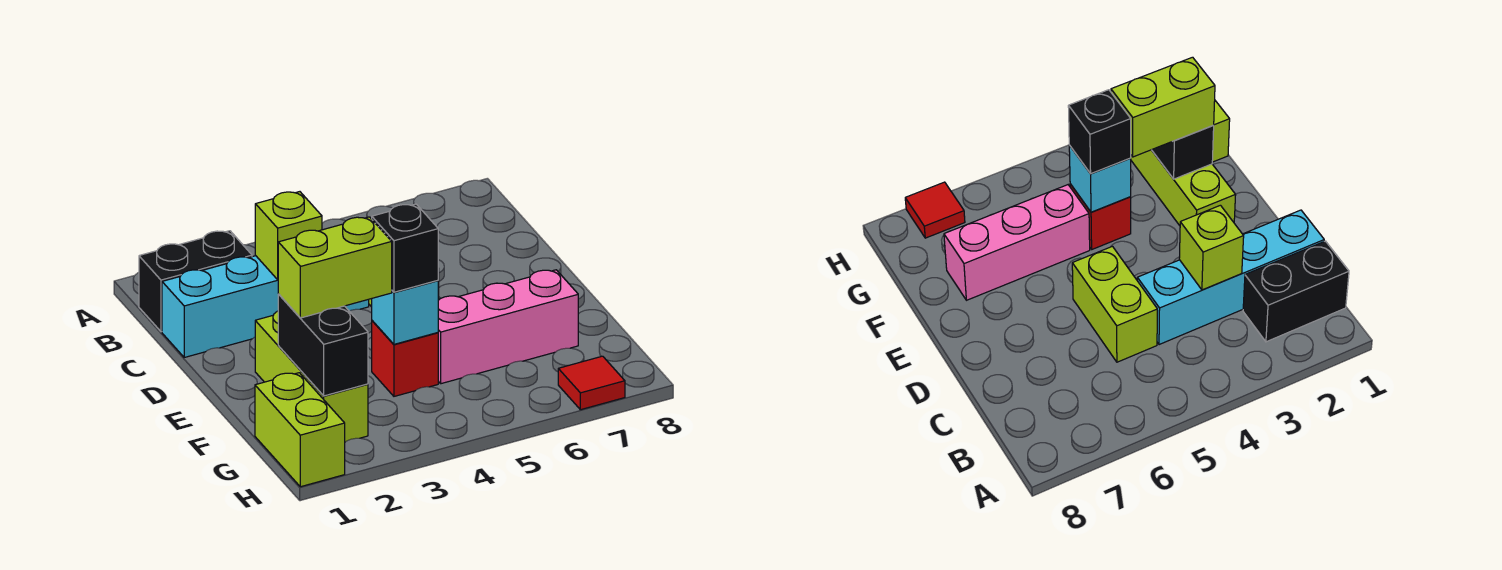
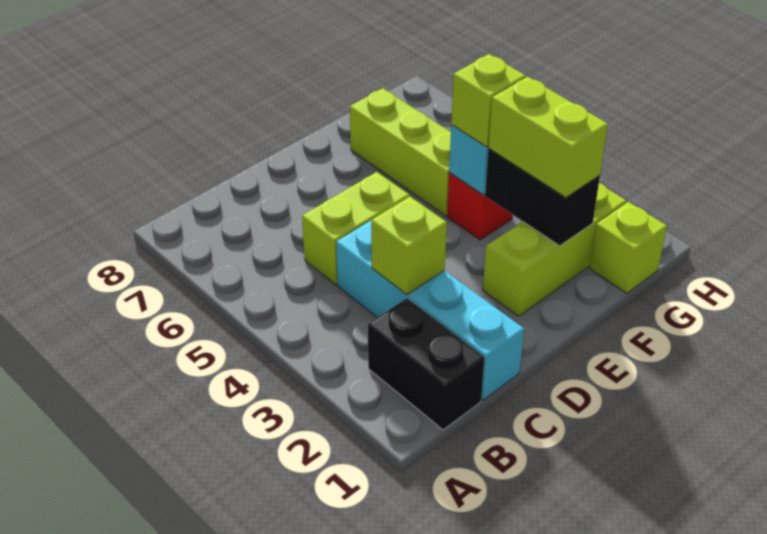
black brick F2:G2 level 2 -> black brick F2:F3 level 2
black brick F4 level 3 -> lime brick F4 level 3
pink brick F5:F7 level 1 -> lime brick F5:F7 level 1
lime brick G1:H1 level 1 -> lime brick G1 level 1
red tile H7 level 1 -> none

